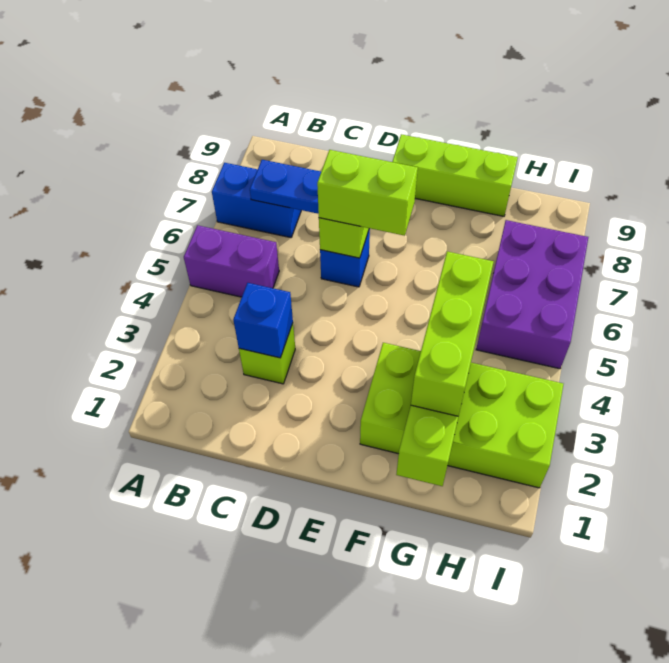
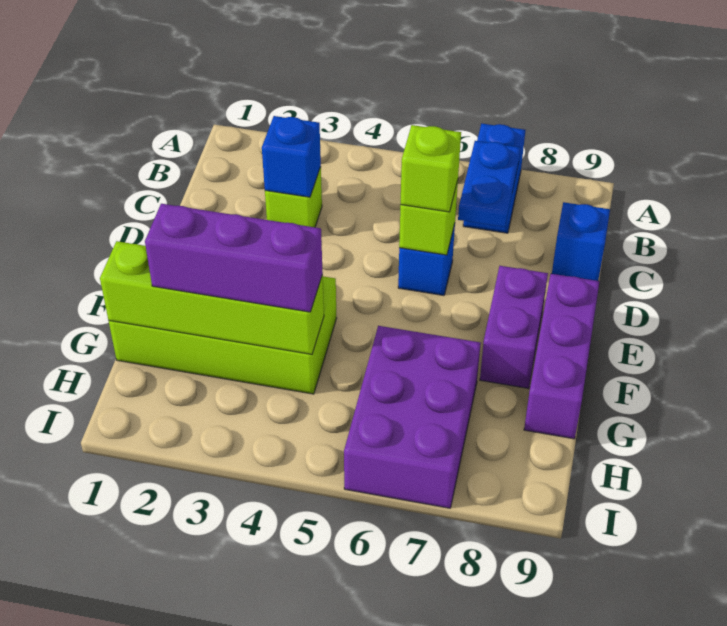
purple brick A5:B5 level 1 -> purple brick E8:F8 level 1
none -> blue brick C9 level 1
lime brick D6:E6 level 3 -> lime brick D6 level 3
lime brick E9:G9 level 1 -> purple brick E9:G9 level 1
lime brick F2:I3 level 1 -> lime brick F1:G4 level 1
lime brick G2:G4 level 3 -> purple brick G2:G4 level 3
purple brick H5:I7 level 1 -> purple brick G6:I7 level 1

